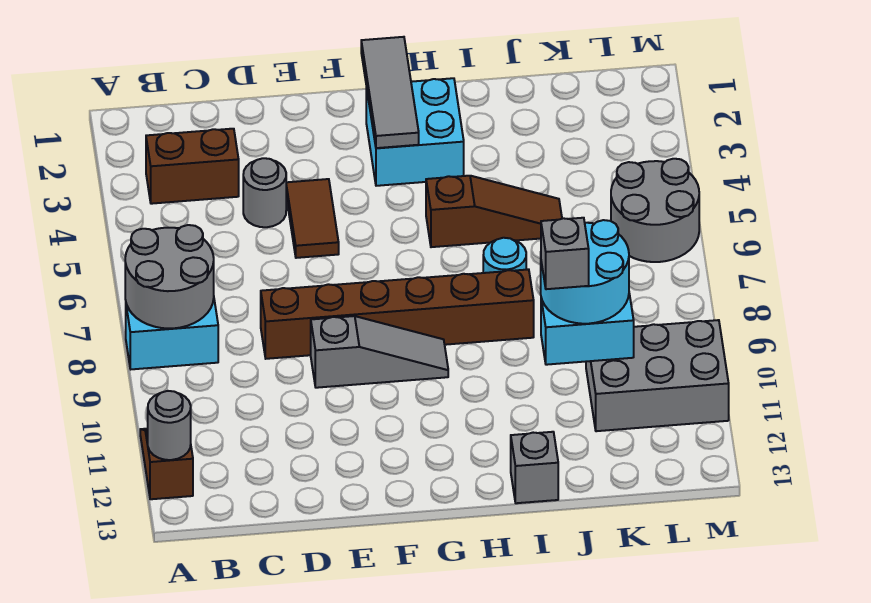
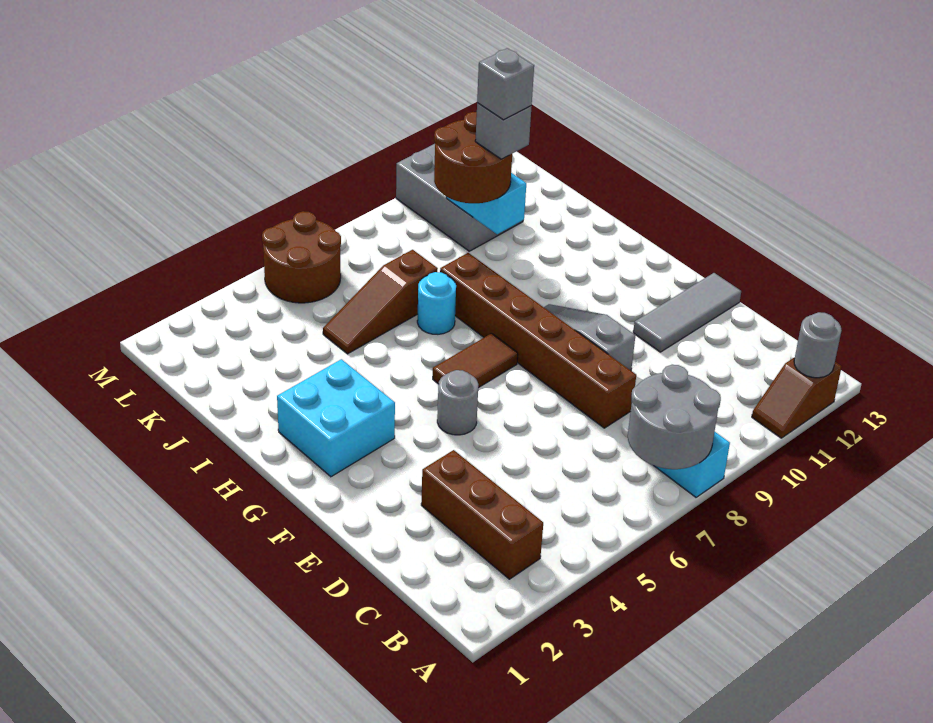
brown brick B3:C3 level 1 -> brown brick B3:D3 level 1
grey round brick D4 level 1 -> grey round brick F5 level 1
brown tile E4:E5 level 1 -> brown tile G6:G7 level 1
grey tile G1:G3 level 2 -> grey tile E11:E13 level 1
brown slope H5:J5 level 1 top H -> brown slope J5:J7 level 1 top 7
grey brick I13 level 1 -> grey brick J10 level 5
cyan round brick J9:K10 level 3 -> brown round brick J9:K10 level 3
grey round brick L5:M6 level 1 -> brown round brick L5:M6 level 1

